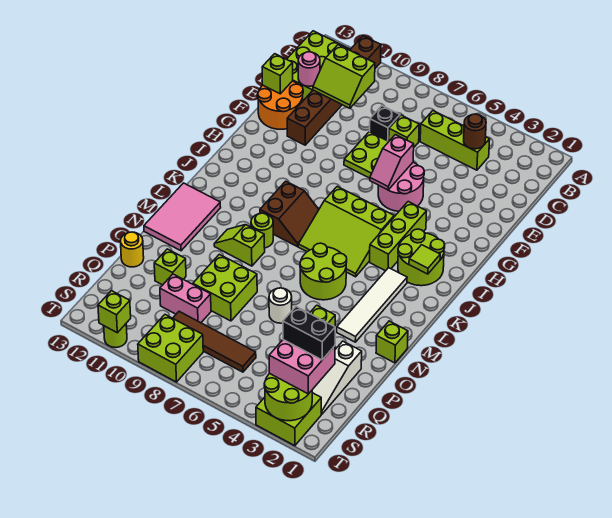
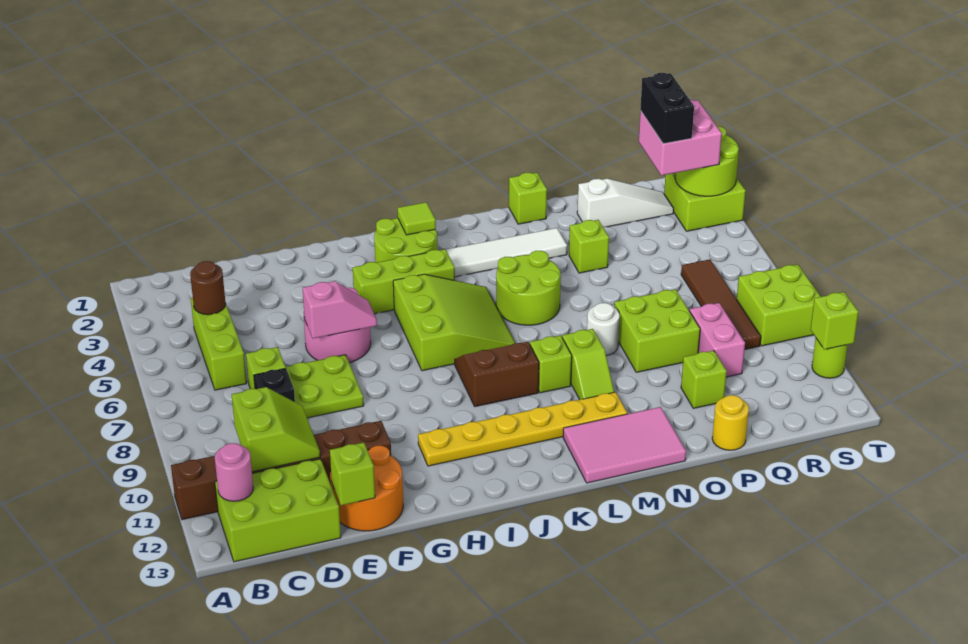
pink round brick D12 level 2 -> pink round brick B12 level 2
none -> yellow plate H11:M11 level 1
lime round brick L9 level 1 -> lime brick L9 level 1
white round brick O6 level 1 -> white round brick N8 level 1

